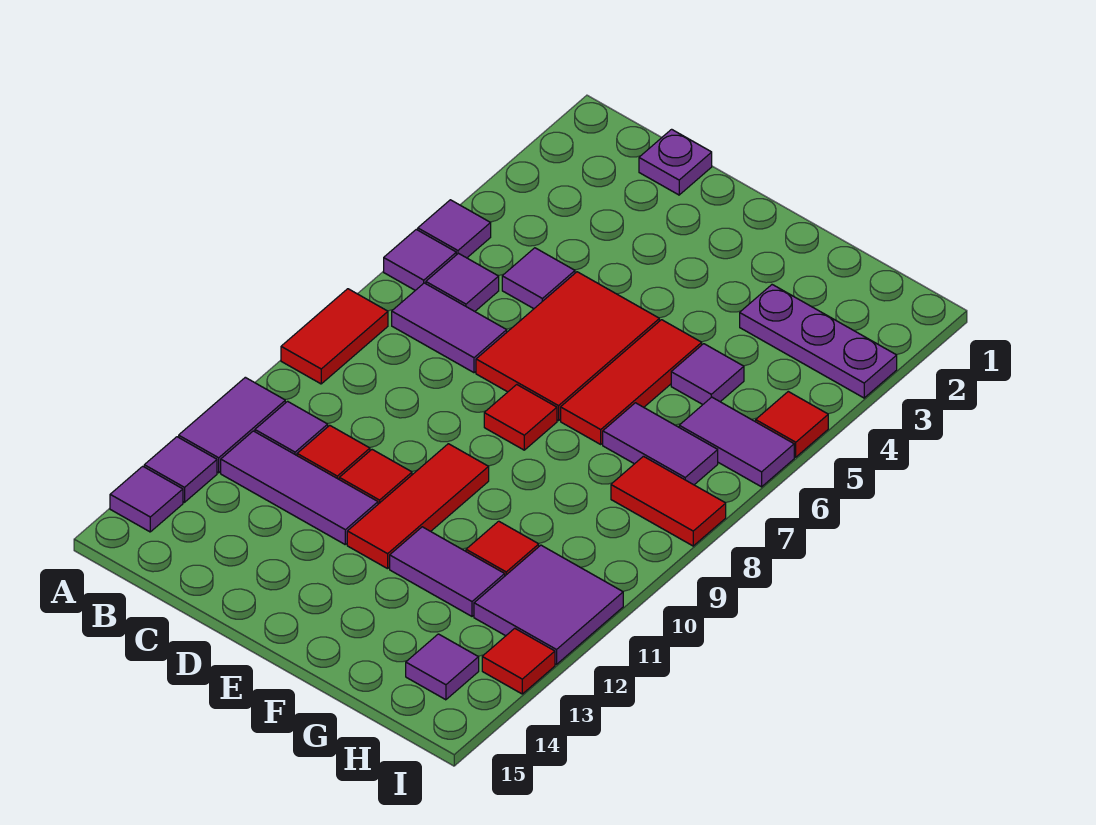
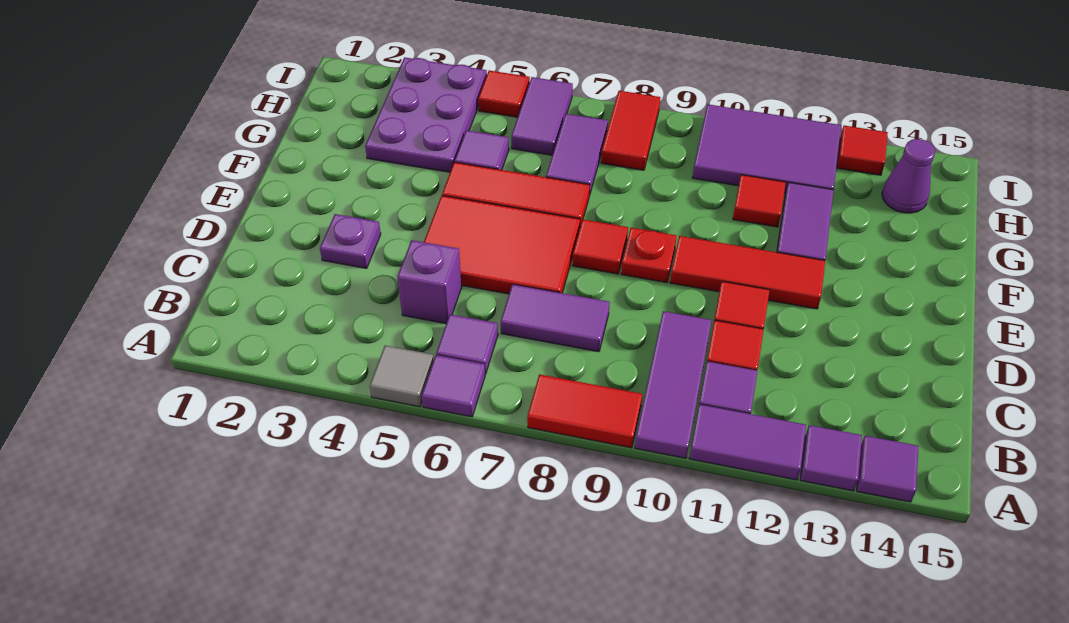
purple tile A5 level 1 -> grey tile A5 level 1
purple tile B7:C7 level 1 -> purple tile C7:C8 level 1
purple tile B12:D12 level 1 -> purple tile A10:C10 level 1
purple plate C1 level 1 -> purple plate D3 level 1
purple tile C5 level 1 -> purple brick C5 level 1
none -> red plate E9 level 1
purple plate G3:I3 level 1 -> purple plate G3:I4 level 1
purple tile H11:I12 level 1 -> purple tile H10:I12 level 1
purple tile H14 level 1 -> purple cone H14 level 1

